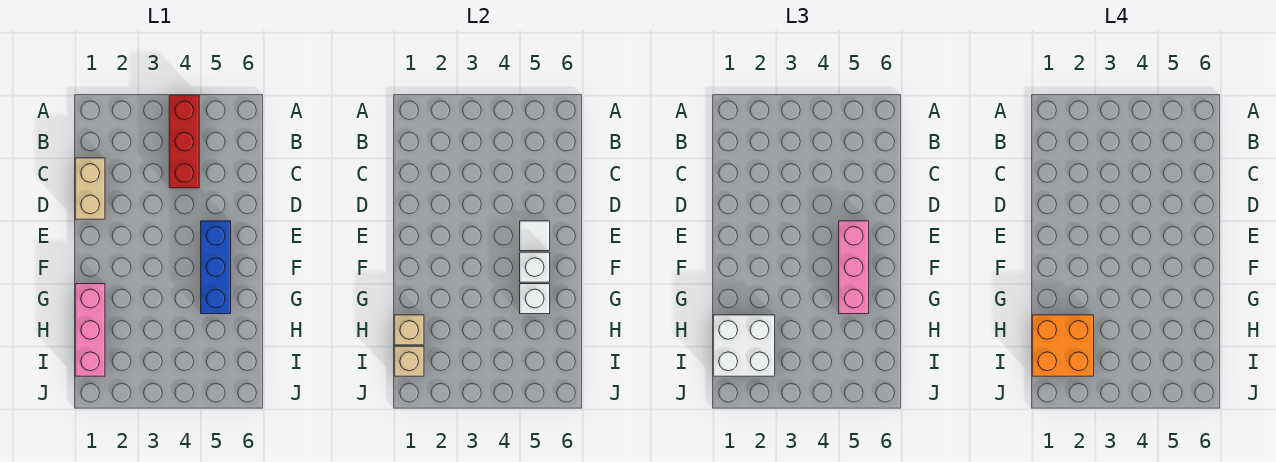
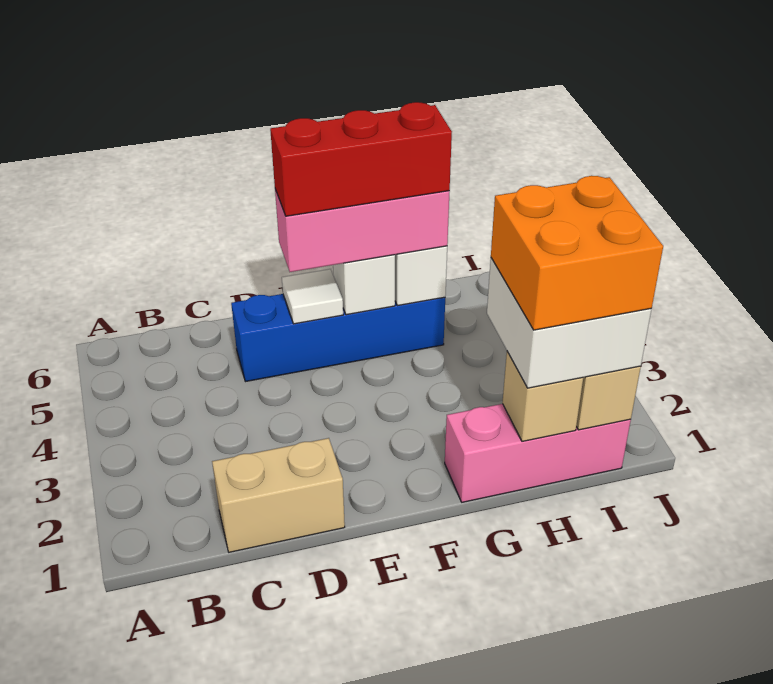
red brick A4:C4 level 1 -> red brick E5:G5 level 4
blue brick E5:G5 level 1 -> blue brick D5:G5 level 1

